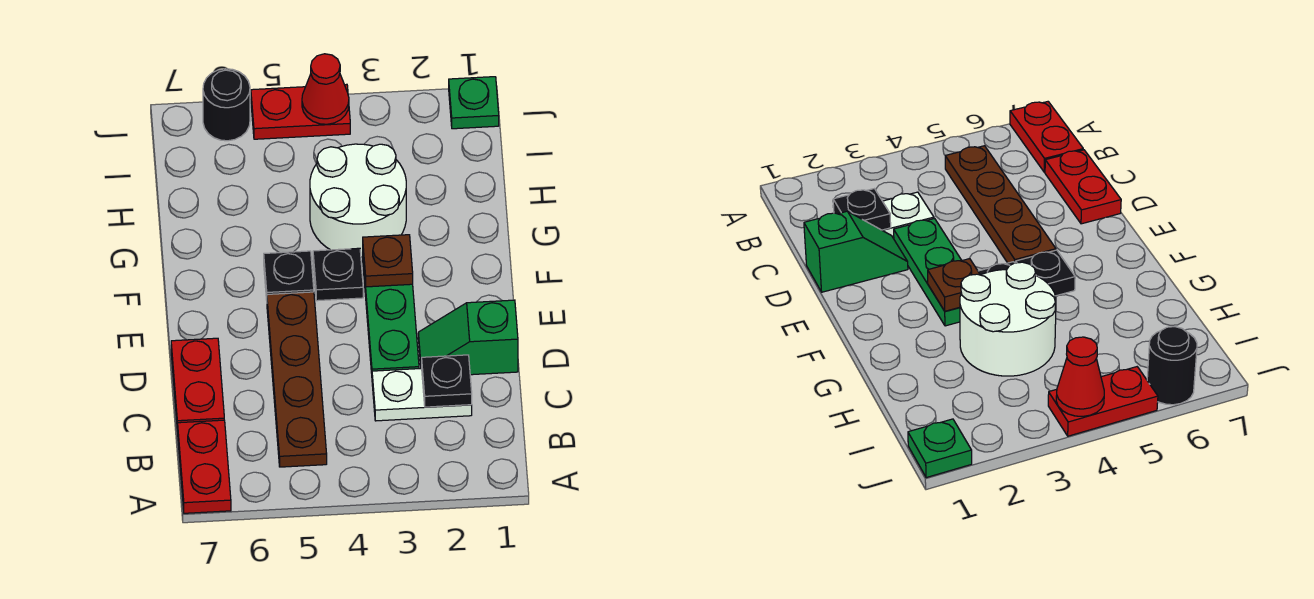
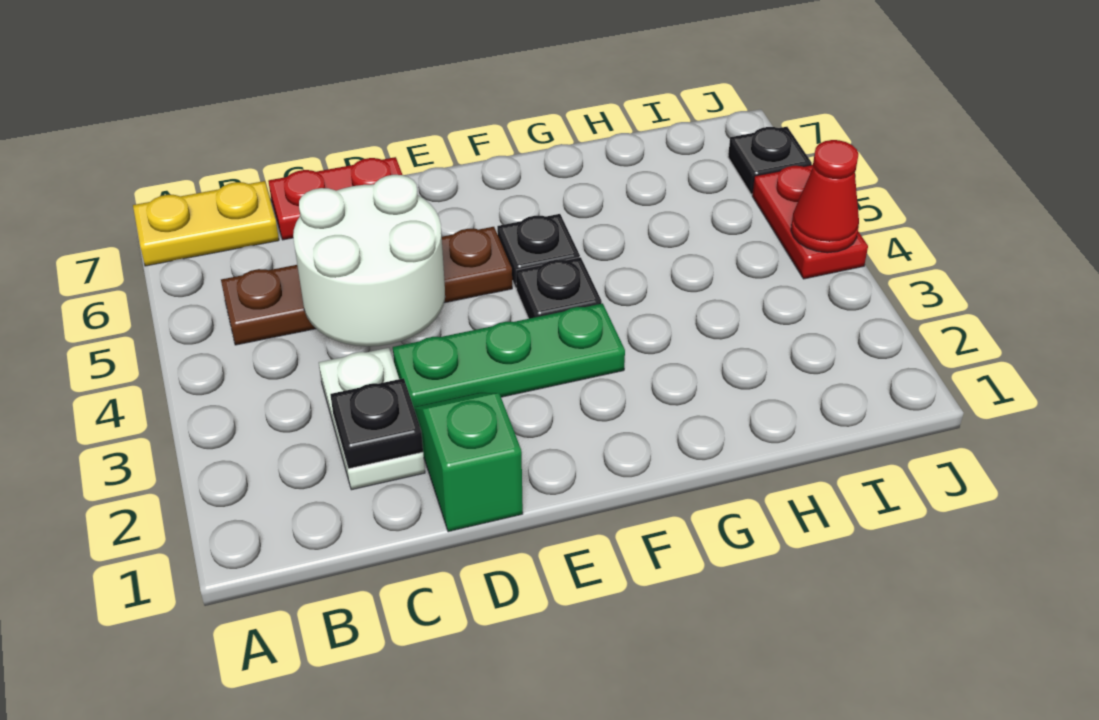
red plate A7:B7 level 1 -> yellow plate A7:B7 level 1
brown plate F3 level 2 -> none
white round brick G3:H4 level 1 -> white round brick C4:D5 level 2
green plate J1 level 1 -> none
black round brick J6 level 1 -> black plate J6 level 1

